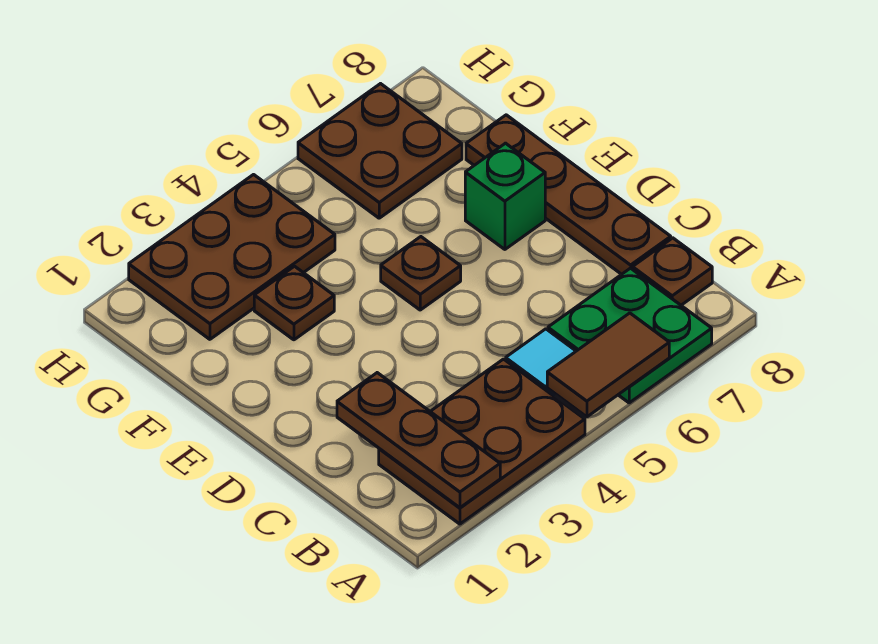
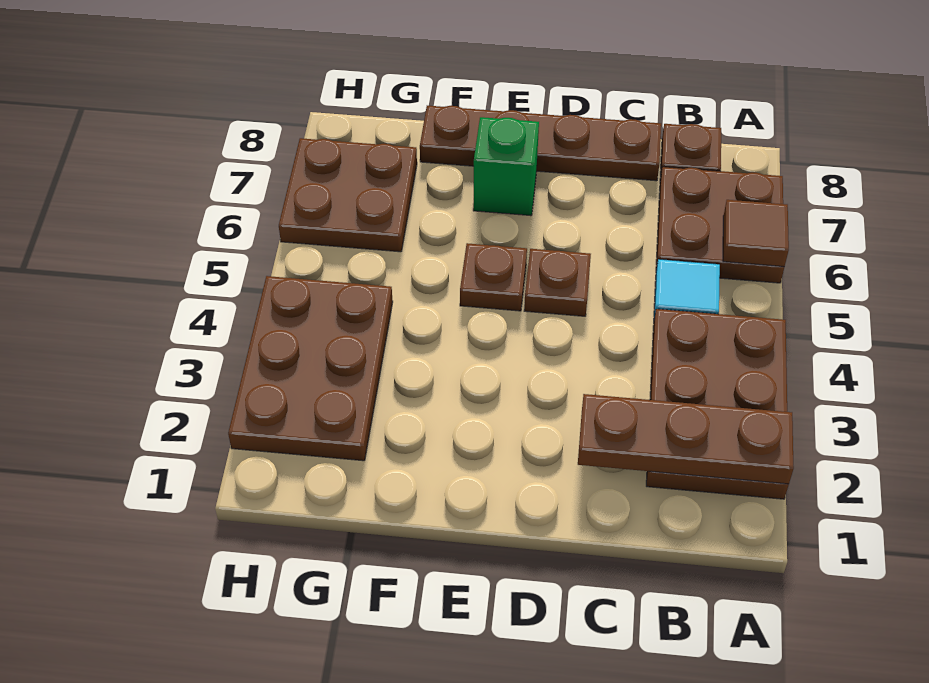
brown tile A5:A6 level 2 -> brown tile A6 level 2
green plate A6:B7 level 1 -> brown plate A6:B7 level 1
brown plate F3 level 1 -> brown plate D5 level 1

